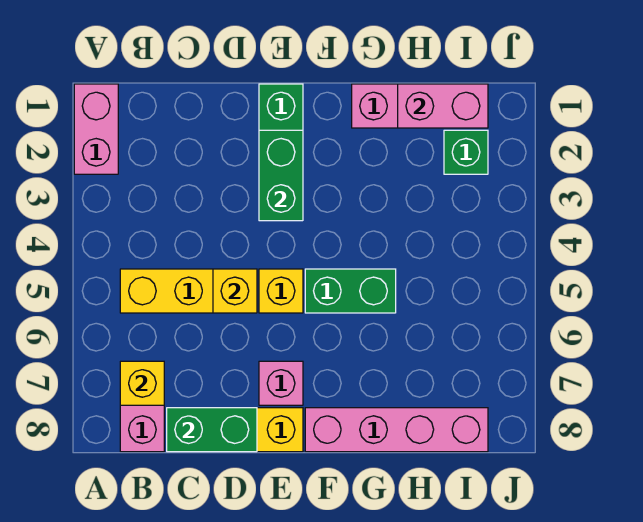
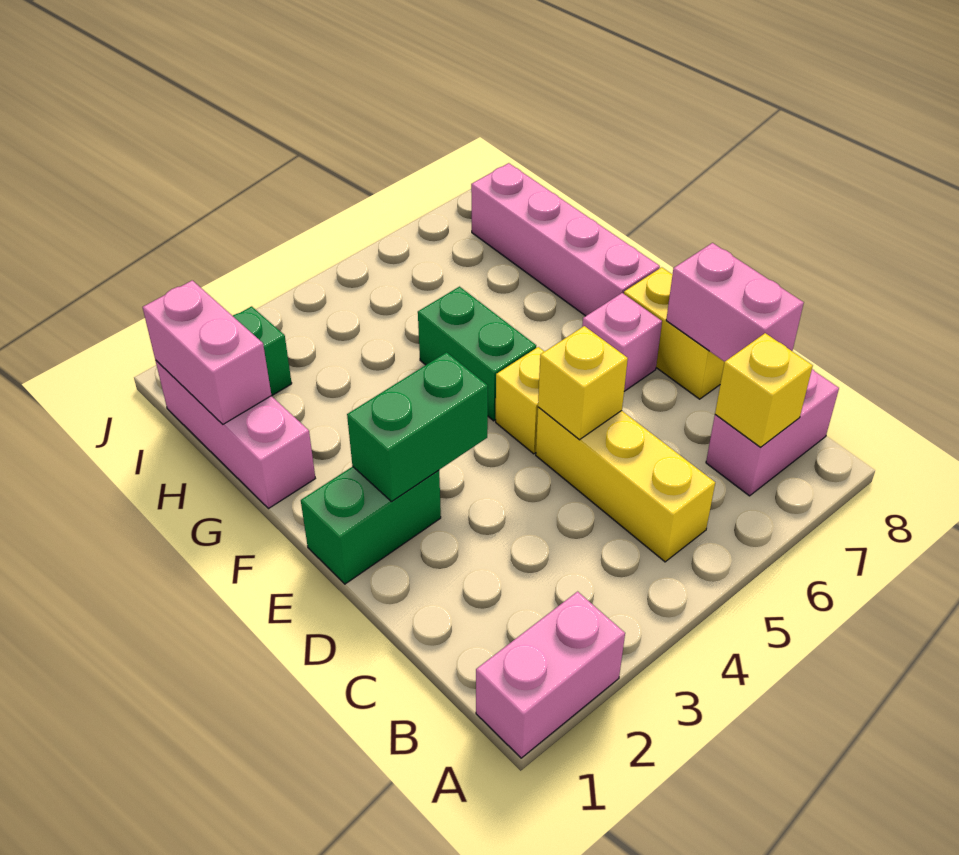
green brick C8:D8 level 2 -> pink brick C8:D8 level 2

